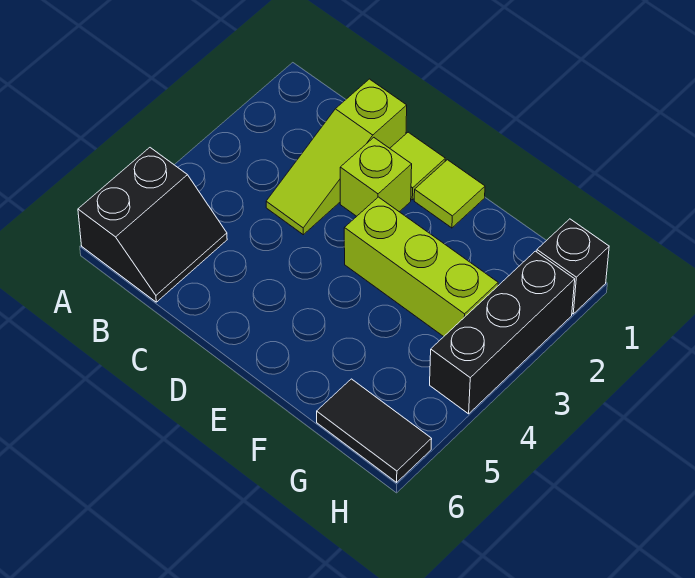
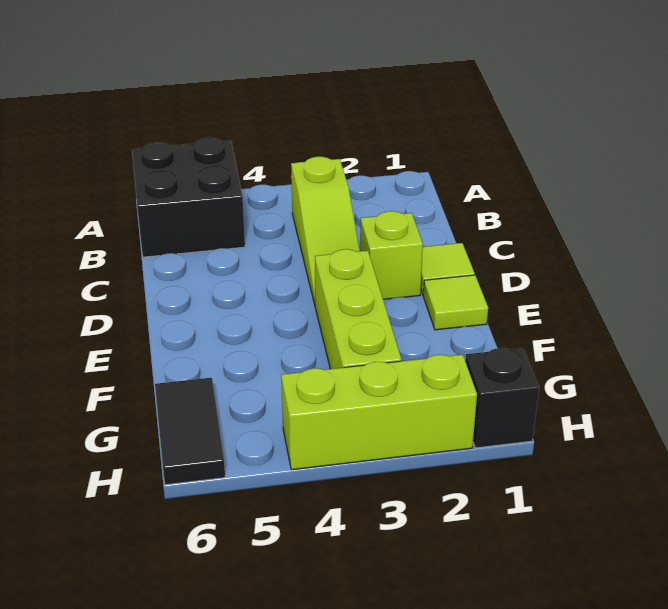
black slope A5:B6 level 1 top A -> black brick A5:B6 level 1
lime slope C1:C3 level 1 top 1 -> lime slope B3:D3 level 1 top B
black brick H2:H4 level 1 -> lime brick H2:H4 level 1

